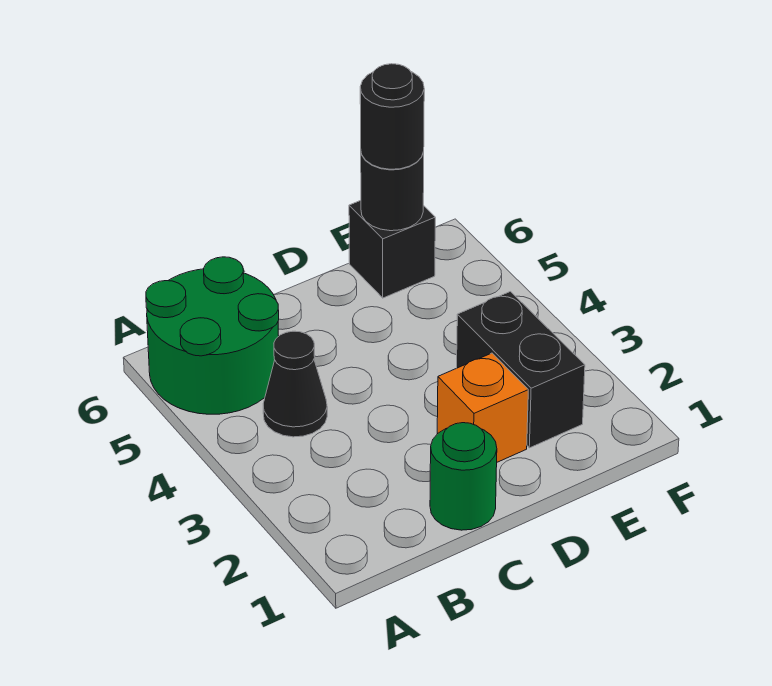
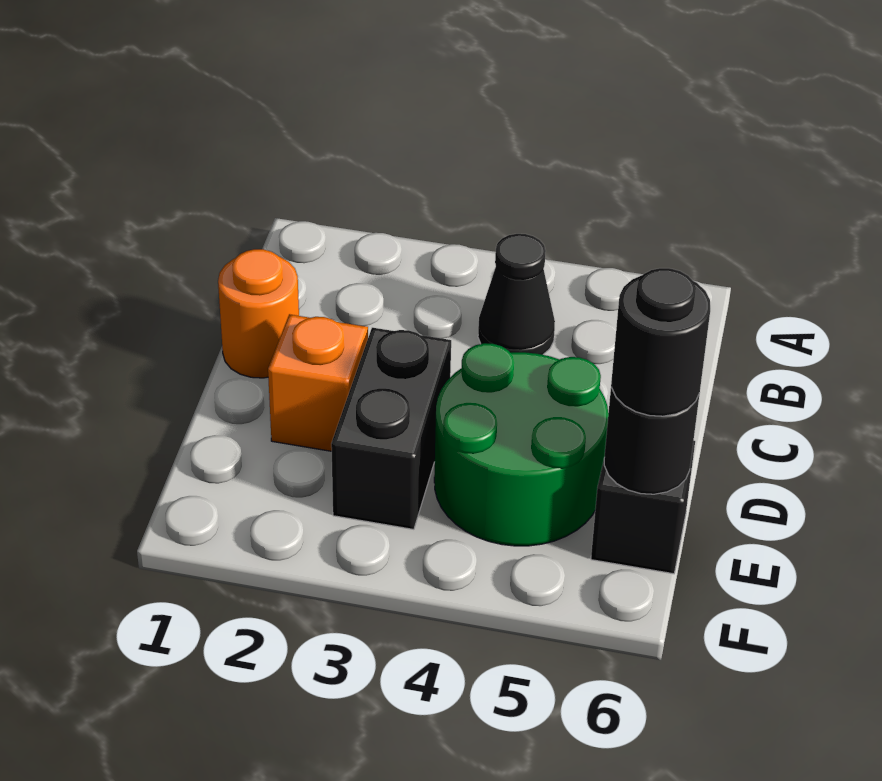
green round brick A5:B6 level 1 -> green round brick D4:E5 level 1
green round brick C1 level 1 -> orange round brick C1 level 1
black brick E2:E3 level 1 -> black brick D3:E3 level 1

